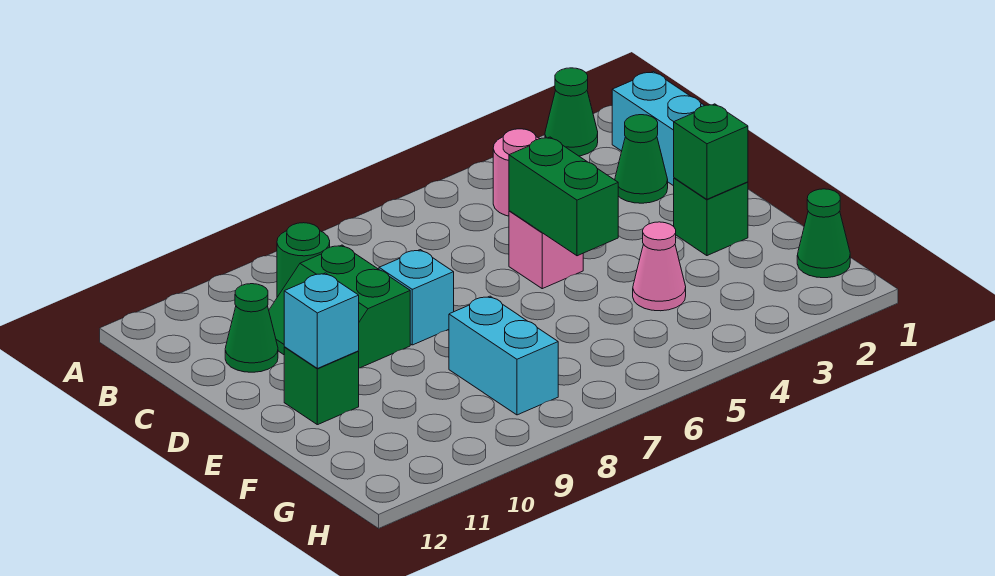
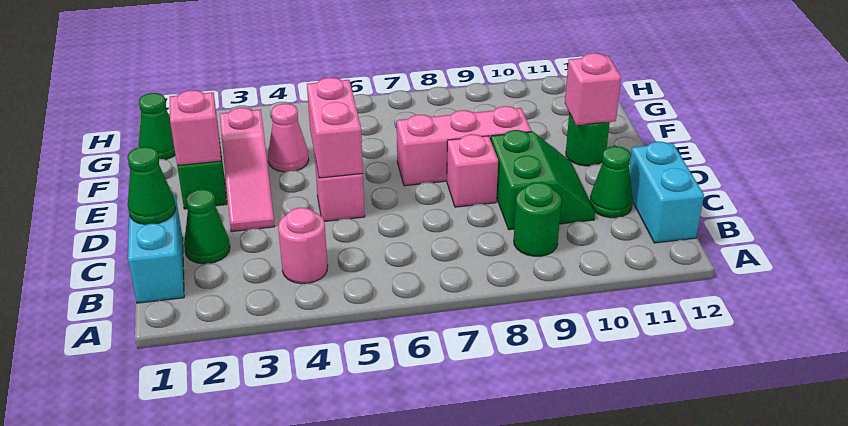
green cone A2 level 1 -> green cone C1 level 2
none -> pink slope D3:F3 level 1 top F
green brick D5:E5 level 2 -> pink brick D5:E5 level 2
cyan brick D8 level 1 -> pink brick D8 level 1
green brick E2 level 2 -> pink brick E2 level 2
none -> pink brick E7:E9 level 1
green brick E11 level 1 -> green round brick E11 level 1
cyan brick E11 level 2 -> pink brick E11 level 2
cyan brick F8:G8 level 1 -> cyan brick B12:C12 level 1

